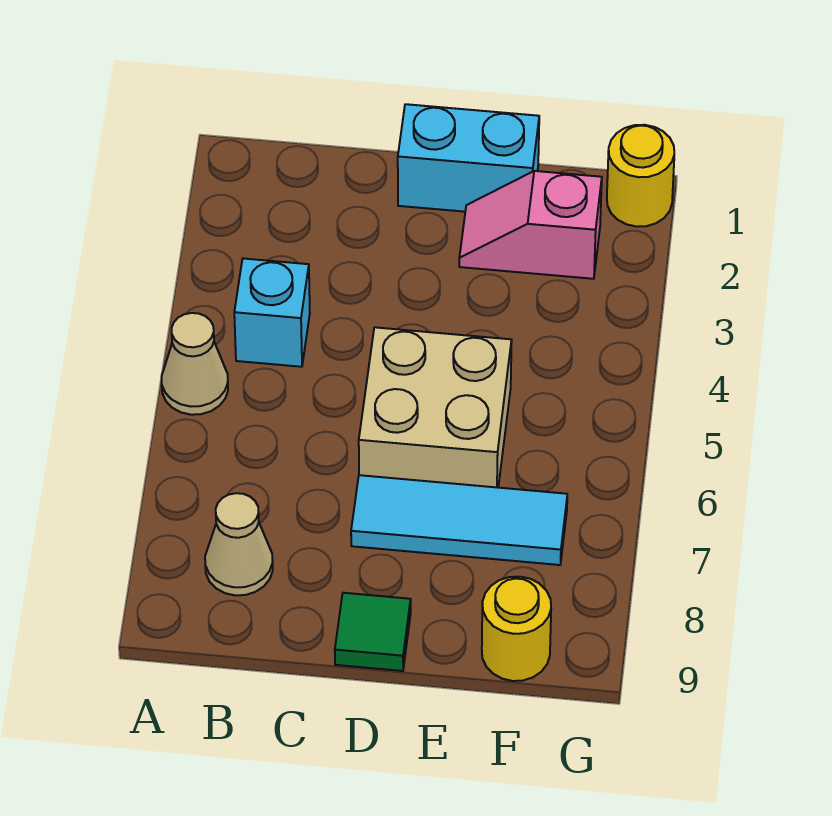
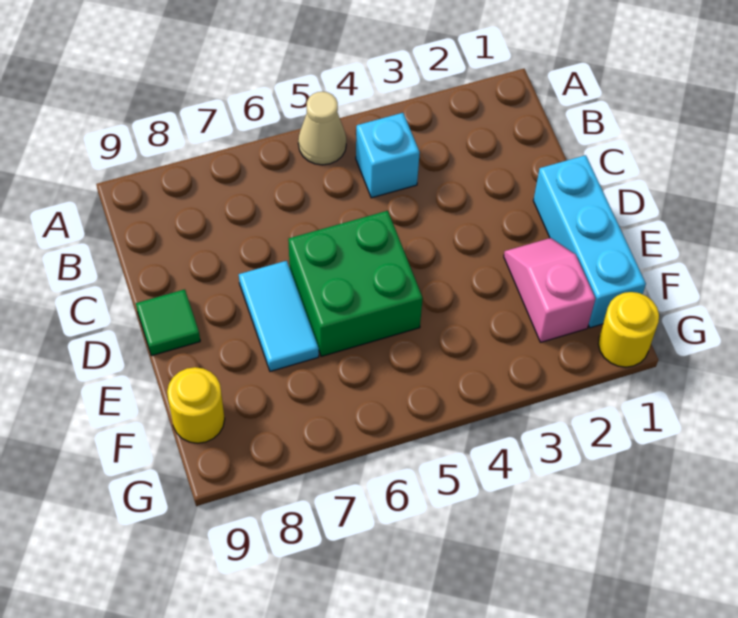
tan cone B8 level 1 -> none
cyan brick D1:E1 level 1 -> cyan brick D1:F1 level 1
tan brick D5:E6 level 1 -> green brick D5:E6 level 1
cyan tile D7:F7 level 1 -> cyan tile D7:E7 level 1

